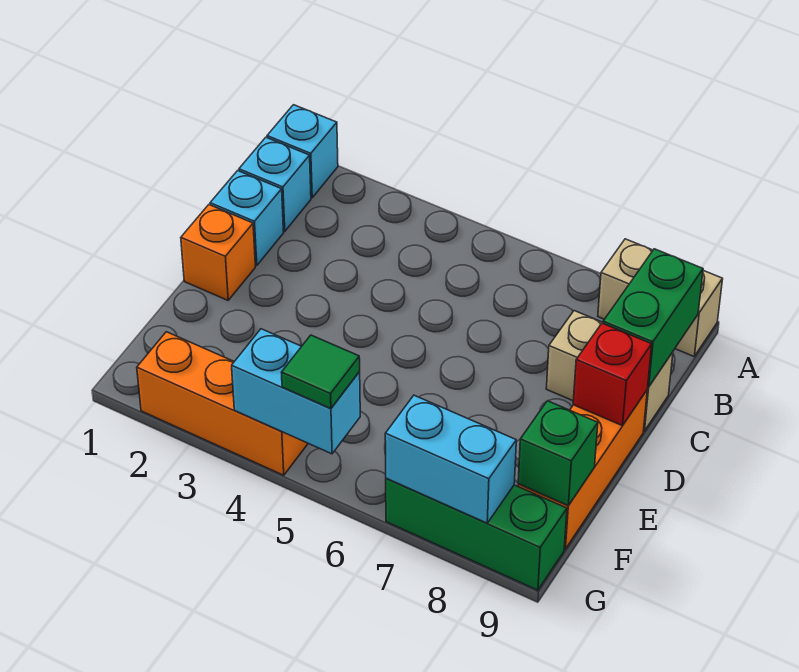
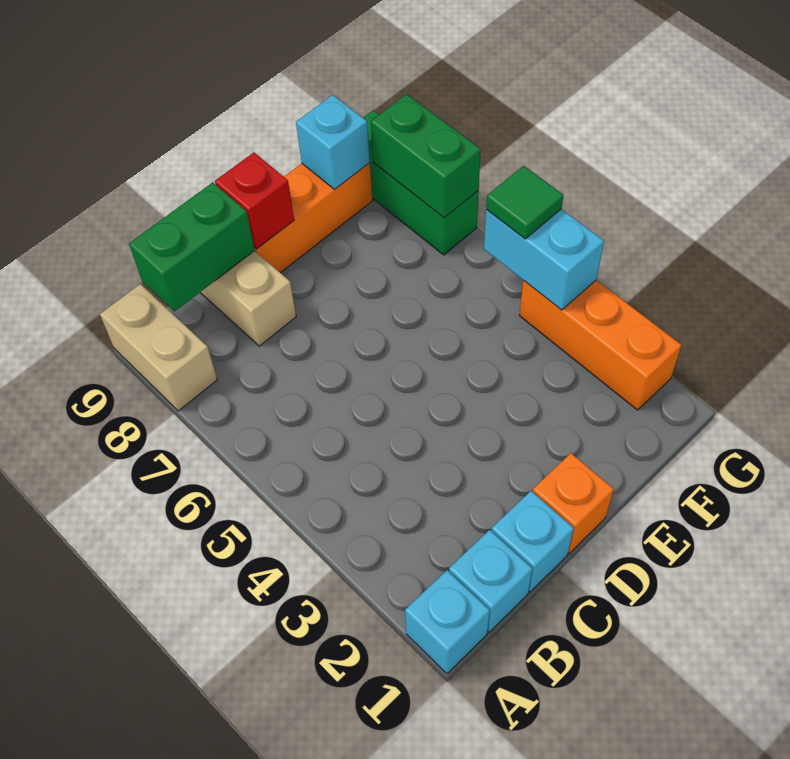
green brick F9 level 2 -> cyan brick F9 level 2
cyan brick G7:G8 level 2 -> green brick G7:G8 level 2

